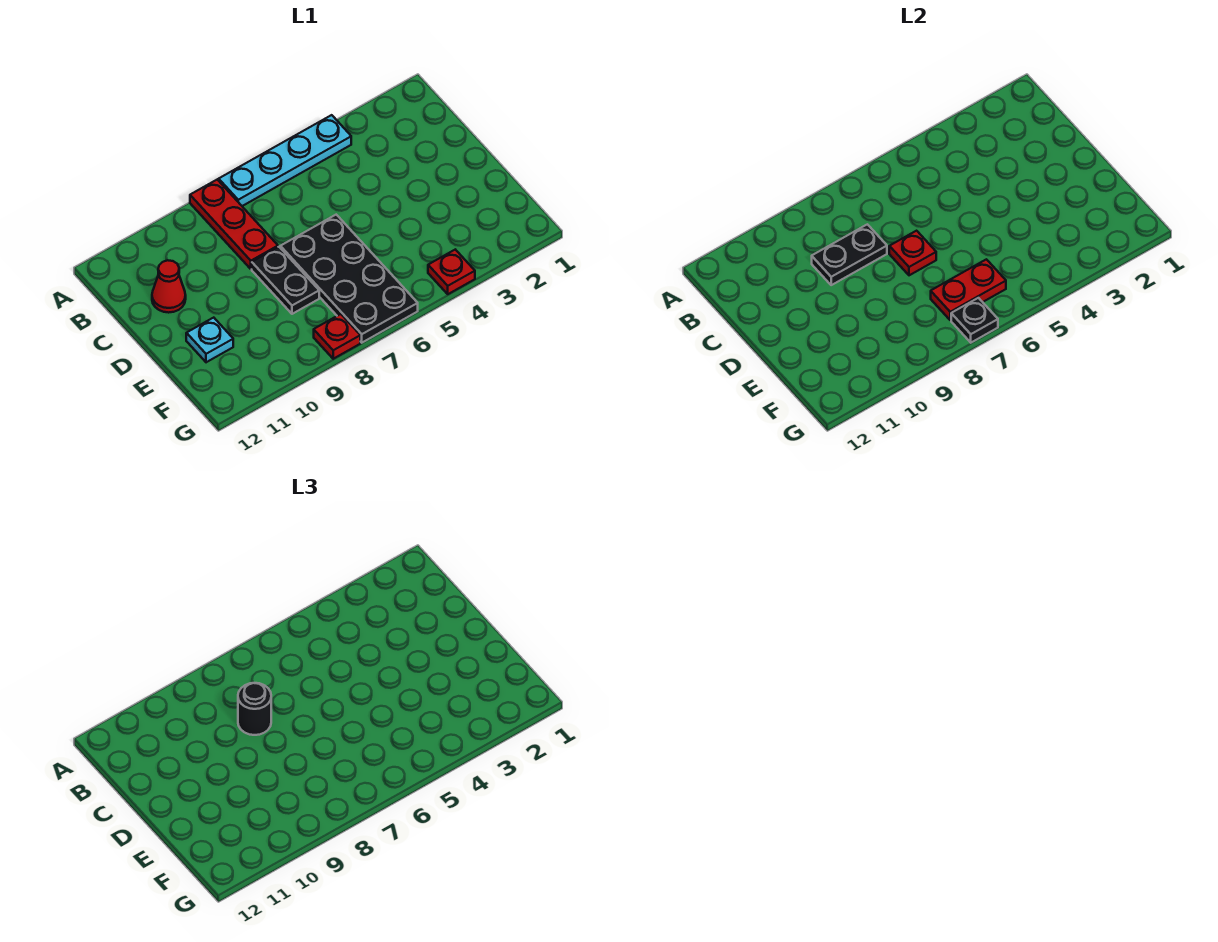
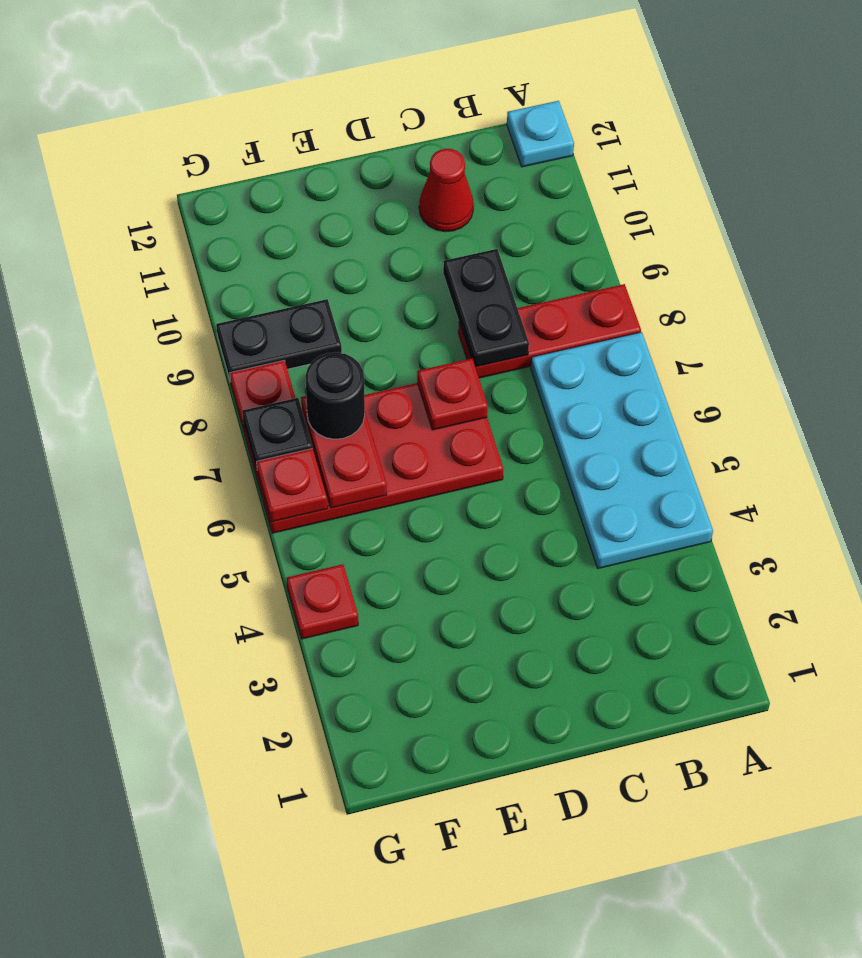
cyan plate A4:A7 level 1 -> cyan plate A4:B7 level 1
black round brick C8 level 3 -> black round brick F7 level 3
black plate D6:G7 level 1 -> red plate D6:G7 level 1
black plate D8:E8 level 1 -> black plate F9:G9 level 1
cyan plate E11 level 1 -> cyan plate A12 level 1
none -> red plate G6 level 2

